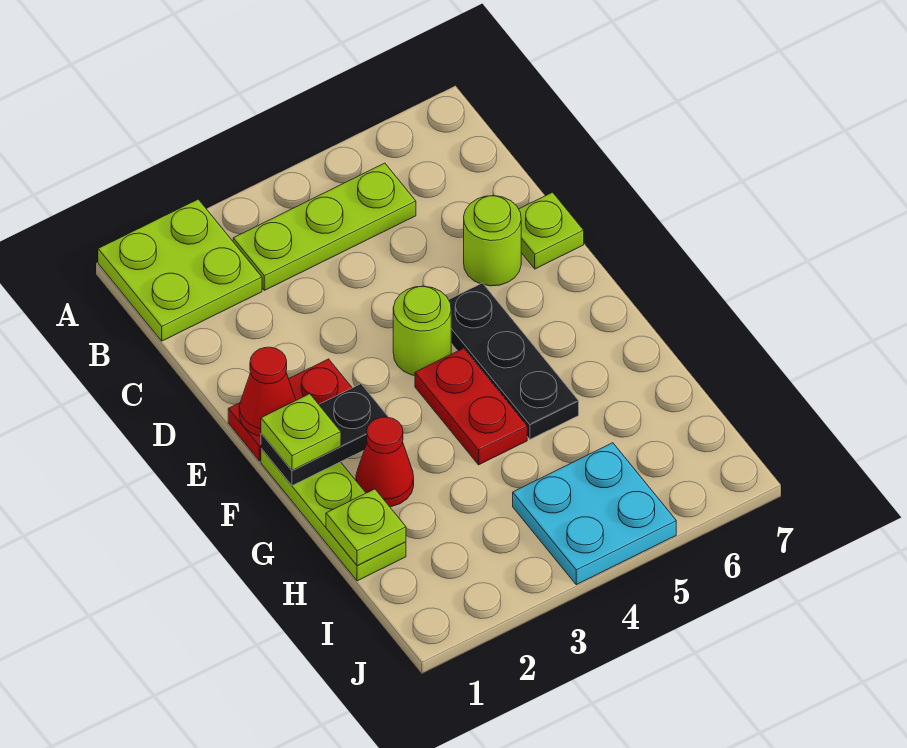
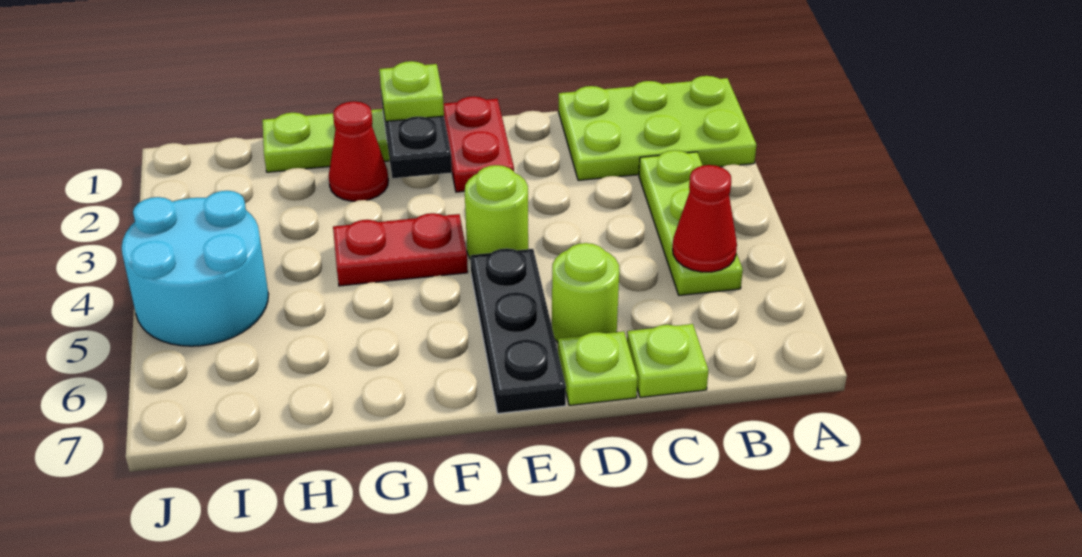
lime plate A1:B2 level 1 -> lime plate A1:C2 level 1
red cone E1 level 2 -> red cone B5 level 2
black plate E5:G5 level 1 -> black plate E5:E7 level 1
lime plate H1 level 2 -> lime plate C7 level 1
cyan plate I4:J5 level 1 -> cyan round brick I4:J5 level 1

